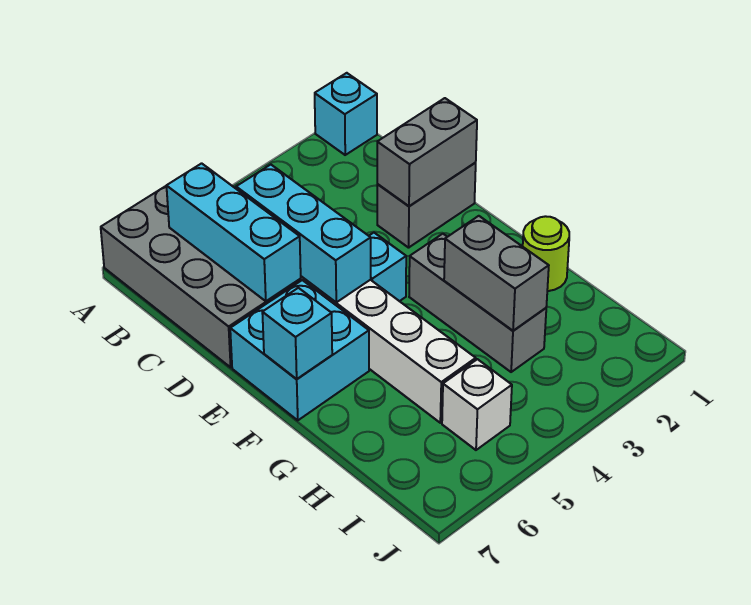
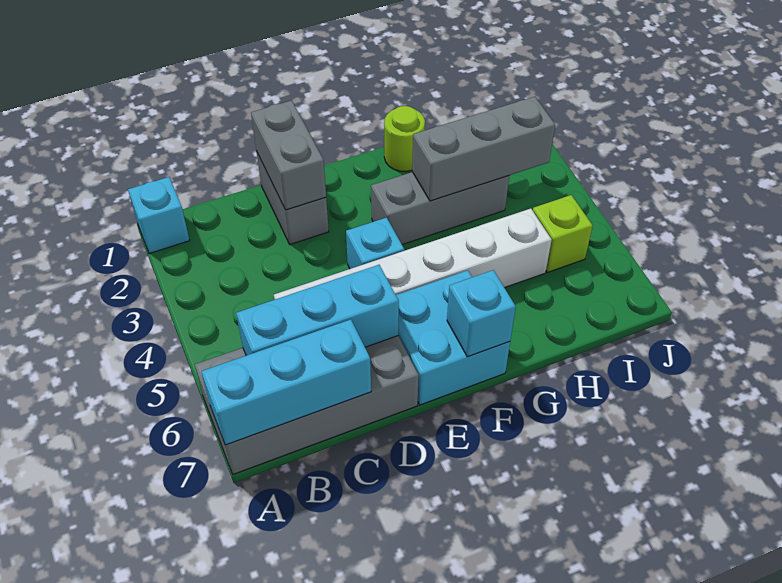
cyan brick C5:E5 level 2 -> cyan brick A7:C7 level 2
grey brick G3:H3 level 2 -> grey brick G3:I3 level 2
white brick I5 level 1 -> lime brick I5 level 1

